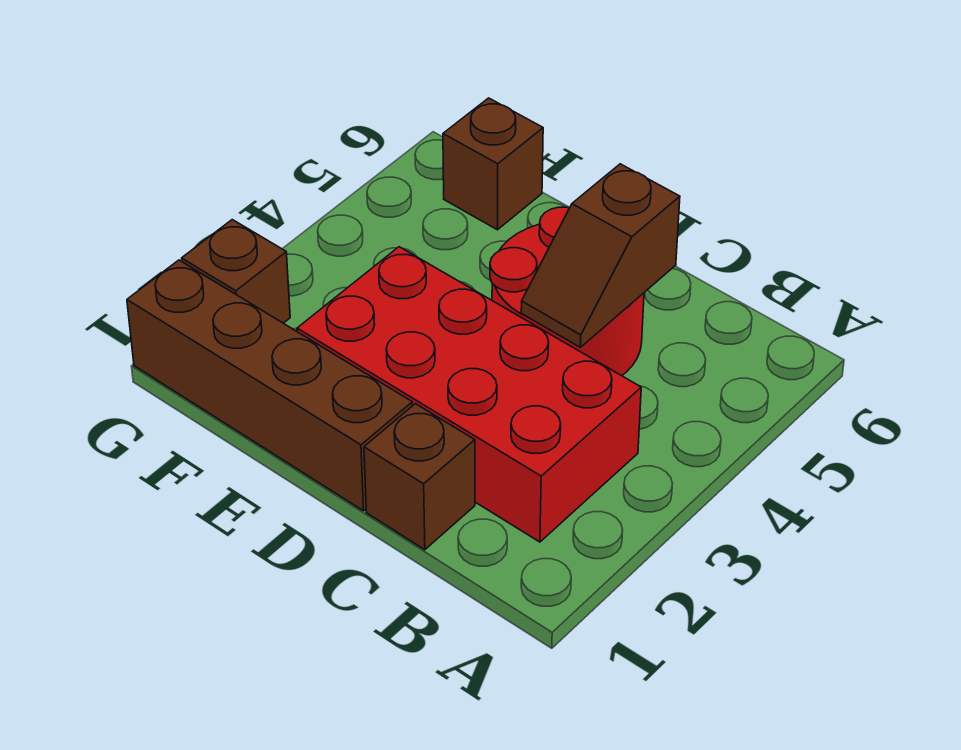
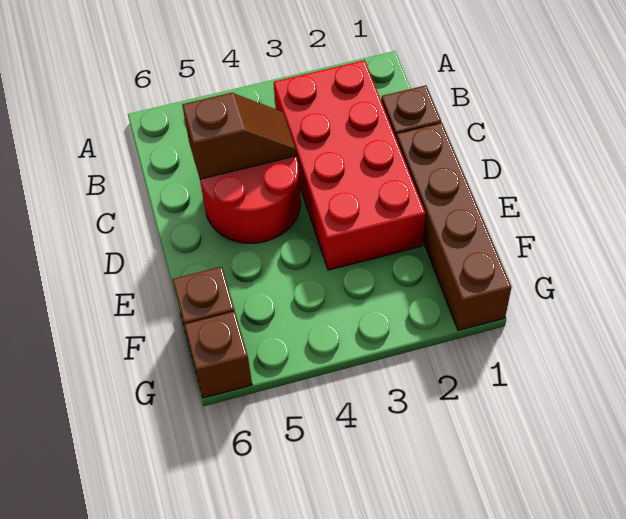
brown brick G2 level 1 -> brown brick G6 level 1

